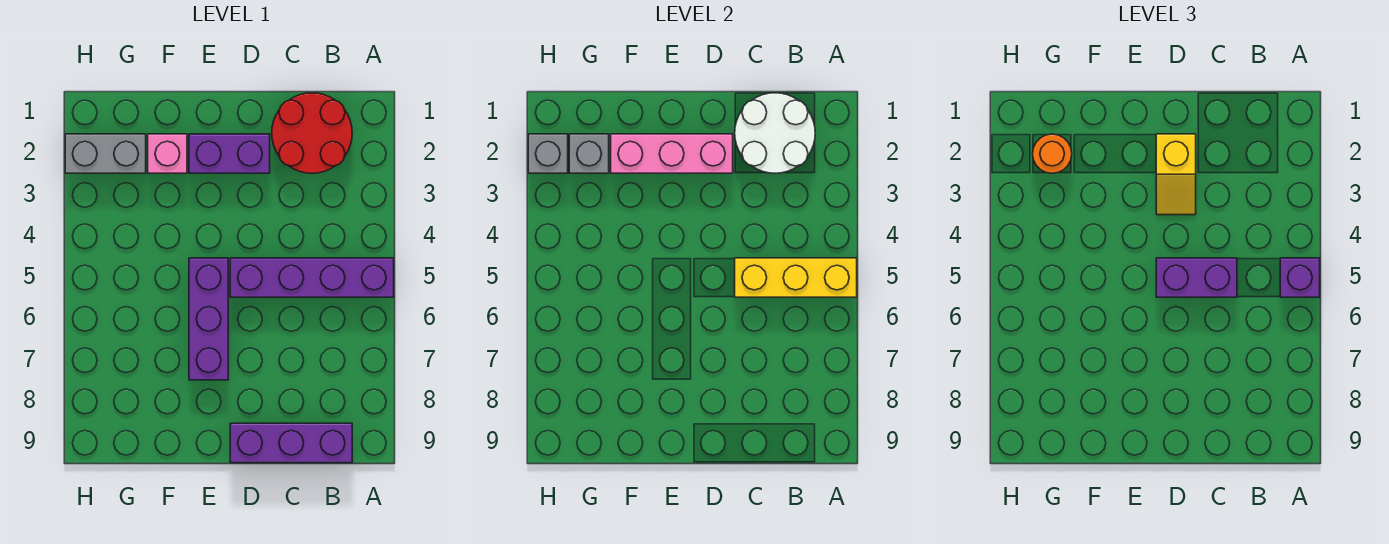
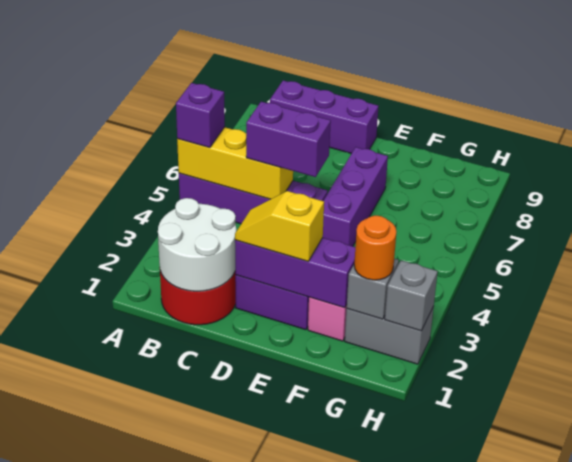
pink brick D2:F2 level 2 -> purple brick D2:F2 level 2
yellow slope D2:D3 level 3 top 2 -> yellow slope D2:E2 level 3 top E

